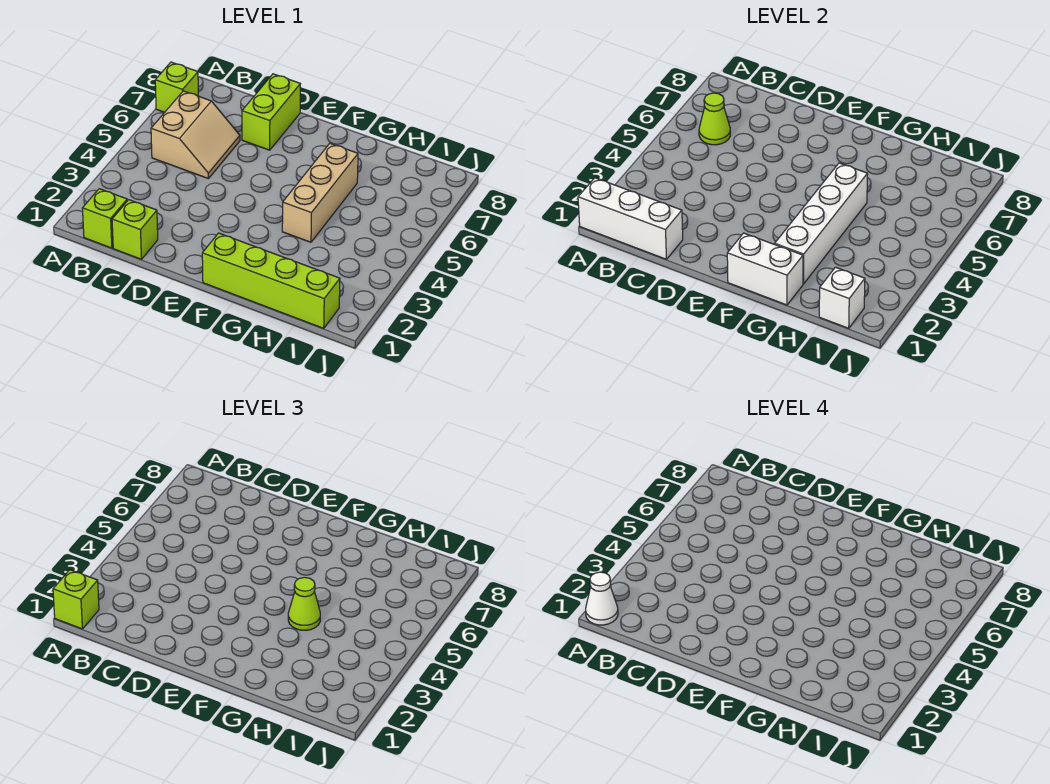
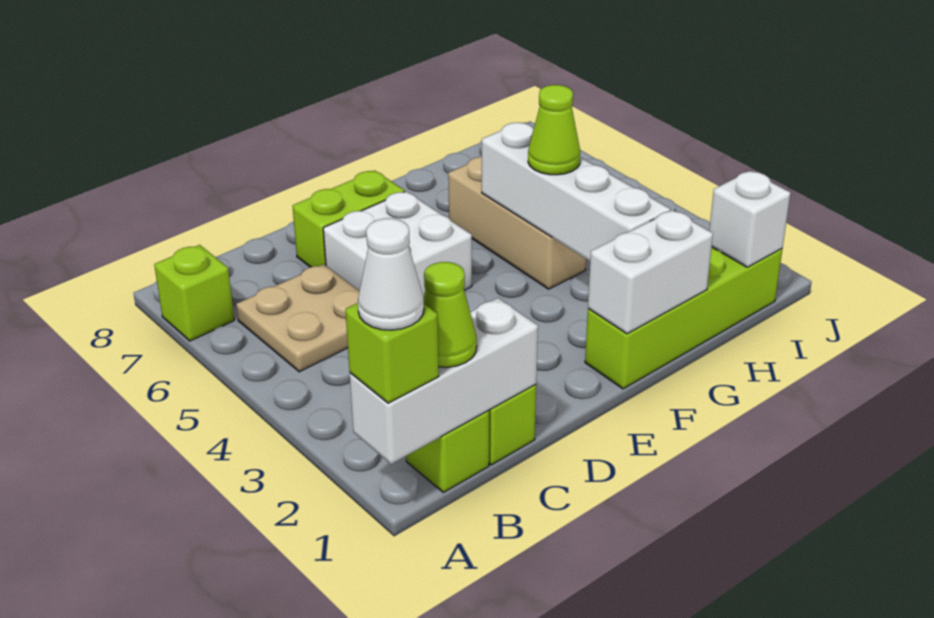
tan slope B5:C6 level 1 top B -> tan plate B5:C6 level 1
lime cone B6 level 2 -> lime cone B1 level 3
none -> white brick D5:E6 level 1
lime brick D7:D8 level 1 -> lime brick D7:E7 level 1

